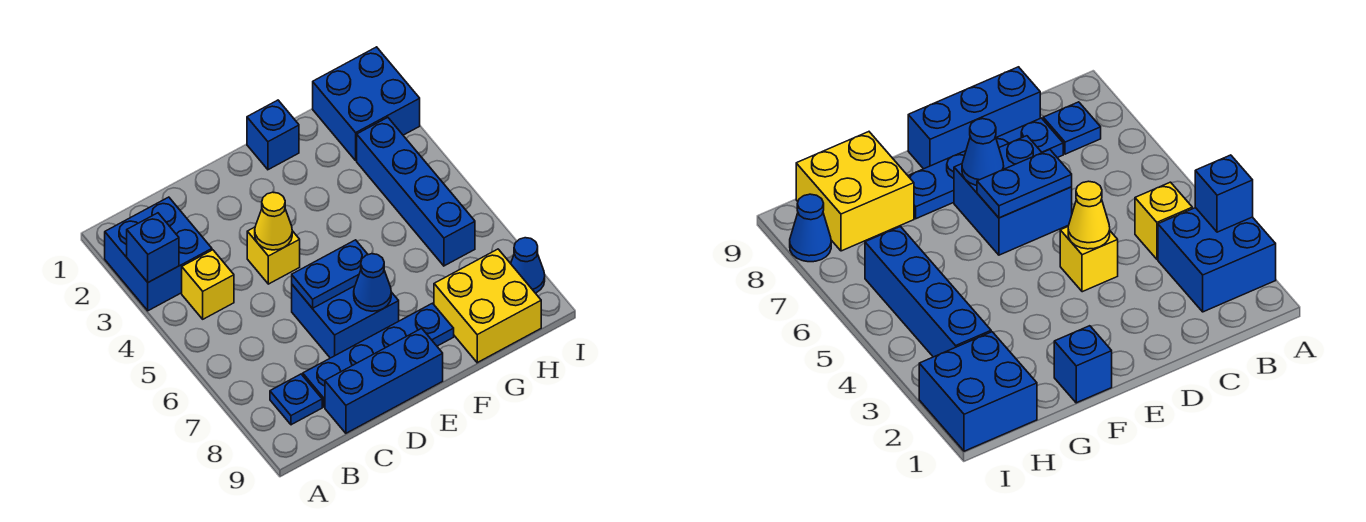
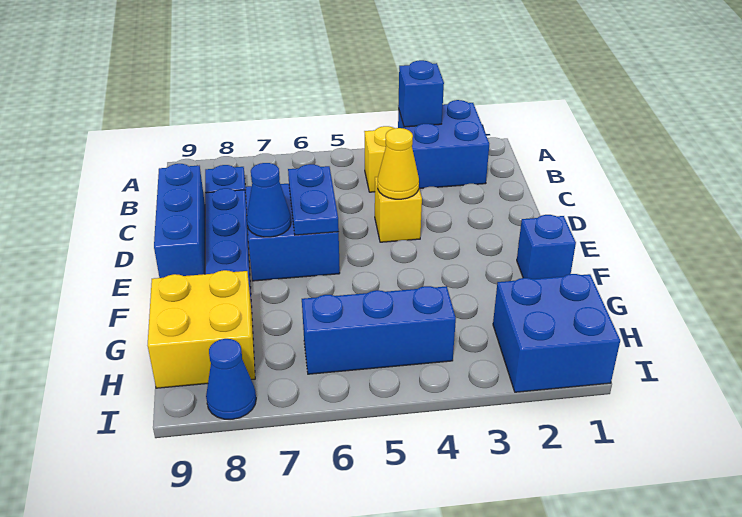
blue brick H3:H6 level 1 -> blue brick H4:H6 level 1

